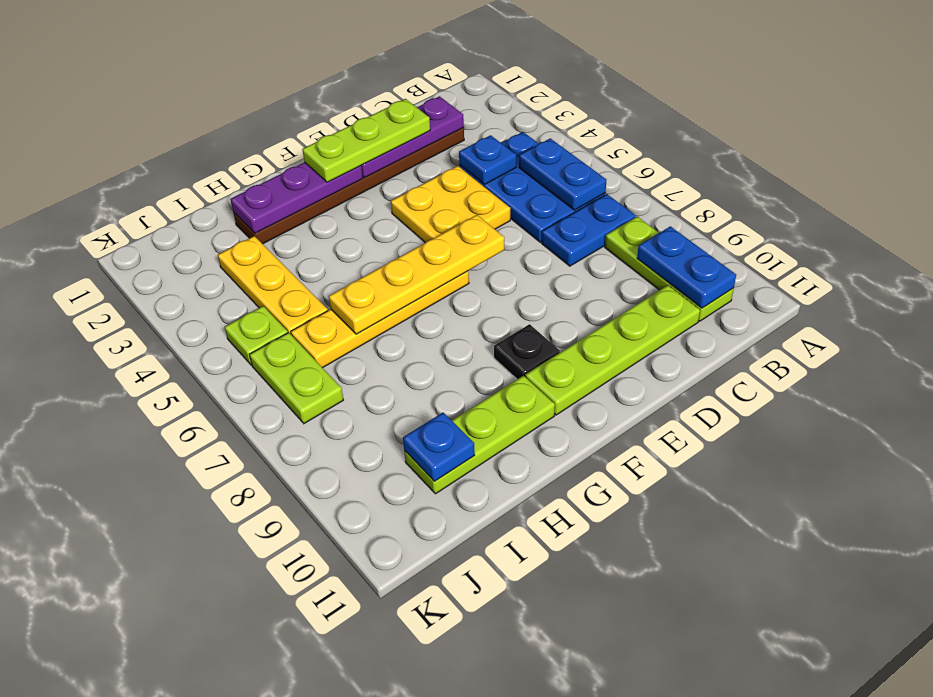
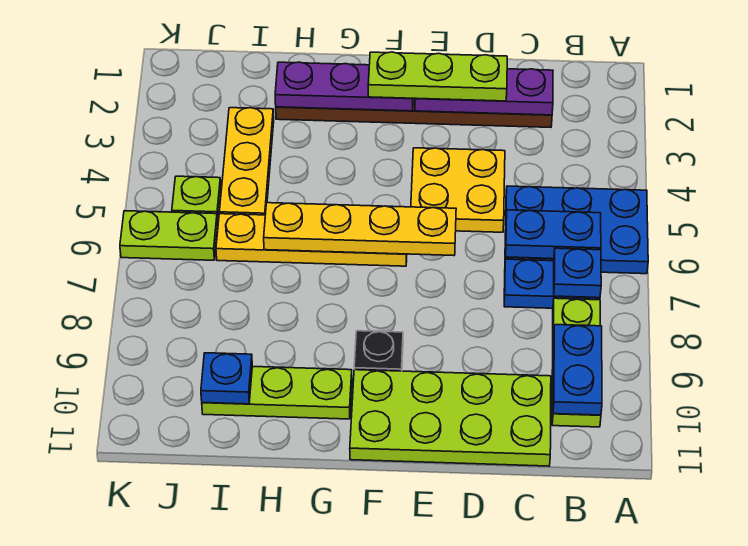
blue plate B4:C6 level 1 -> blue plate A5:C6 level 1
blue plate B5:B6 level 2 -> blue plate B6:C6 level 2
blue plate C4 level 2 -> blue plate B7 level 2
lime plate C10:F10 level 1 -> lime plate C10:F11 level 1
lime plate J6:J7 level 1 -> lime plate J6:K6 level 1

